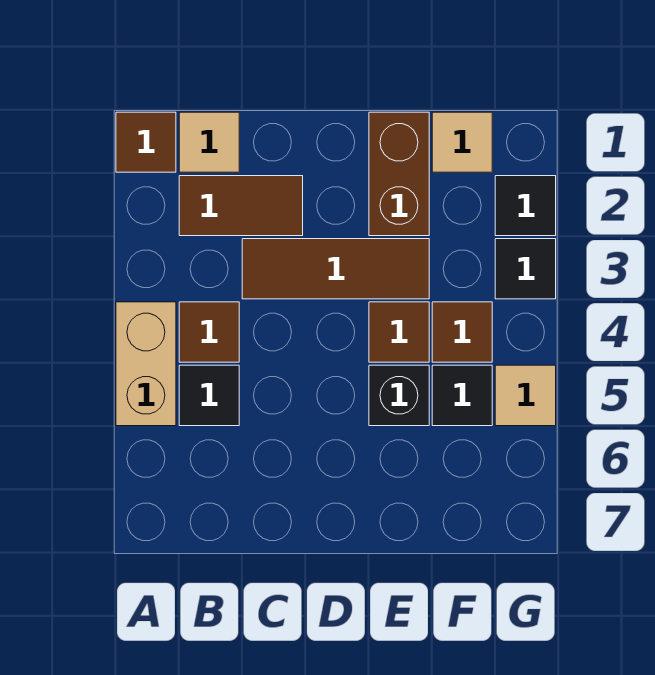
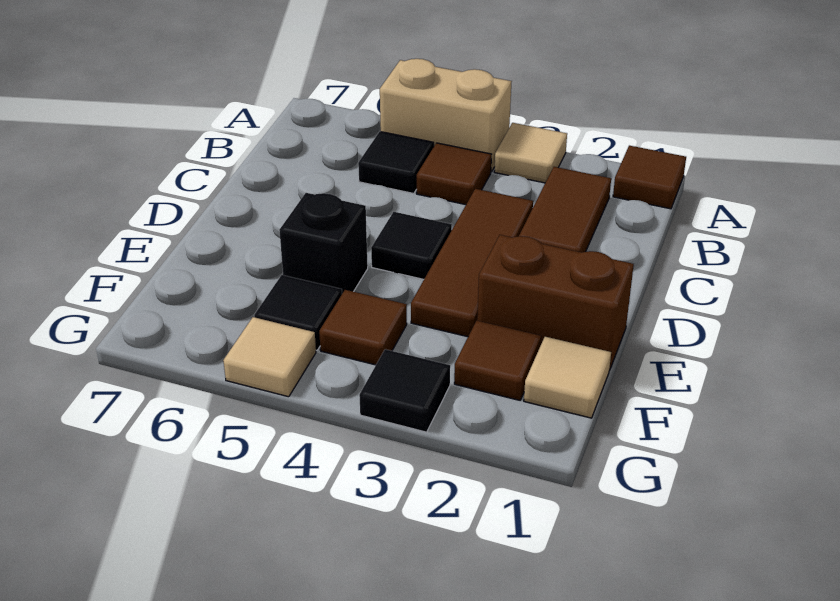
tan tile B1 level 1 -> tan tile A3 level 1
brown tile E4 level 1 -> brown tile F2 level 1
black tile G2 level 1 -> black tile D4 level 1

